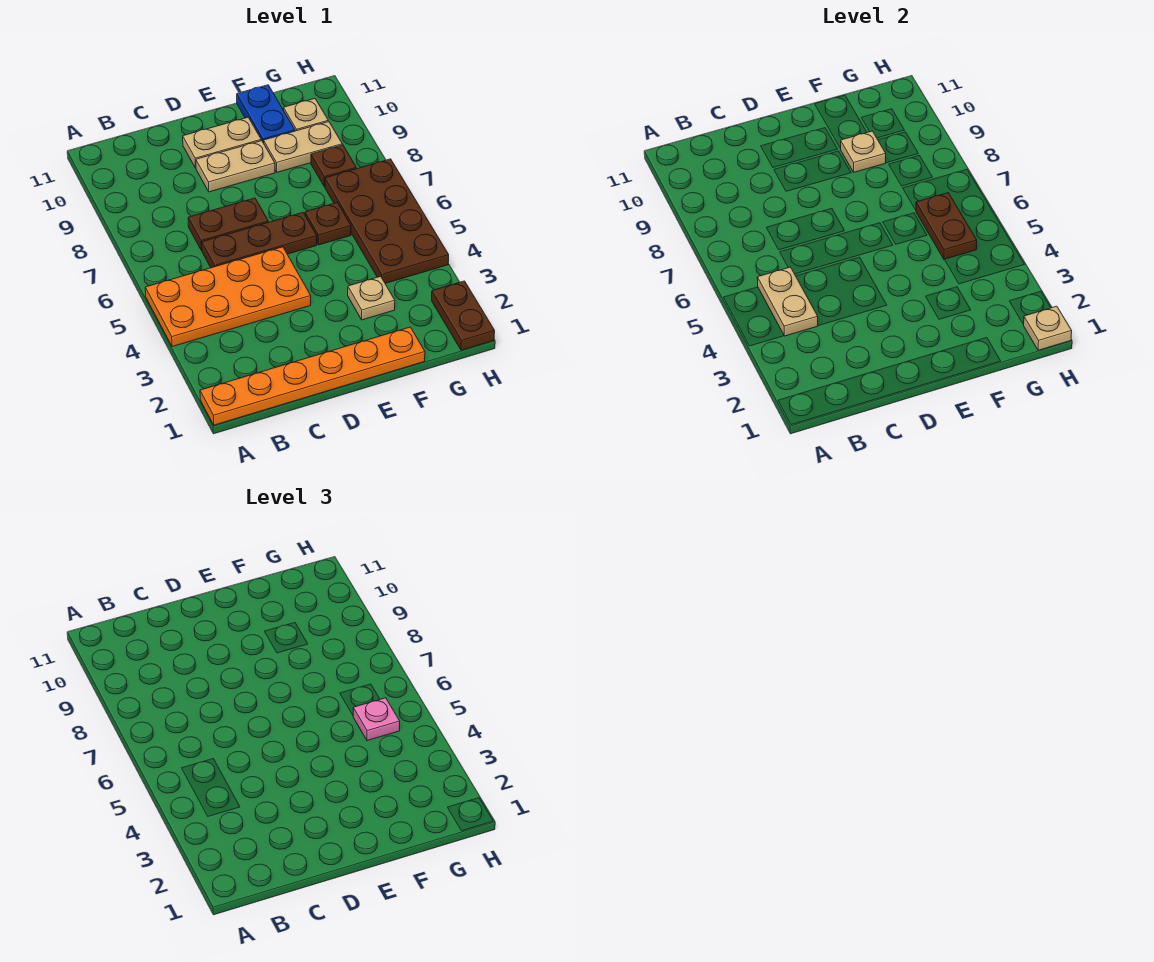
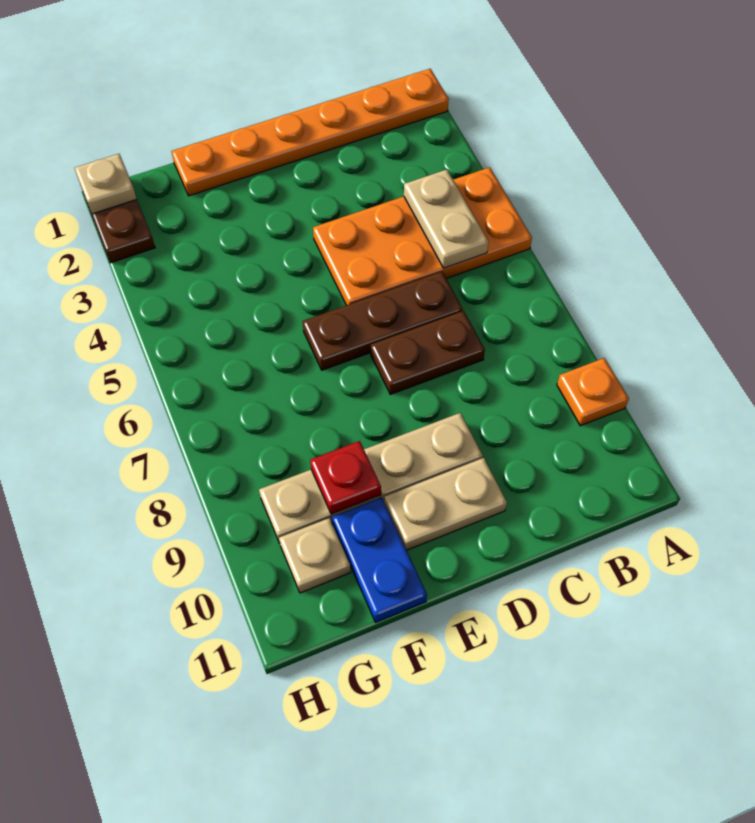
none -> orange plate A9 level 1
tan plate F3 level 1 -> none
brown plate F6 level 1 -> none
tan plate F9 level 2 -> red plate F9 level 2
brown plate G4:H7 level 1 -> none
brown plate G5:G6 level 2 -> none
pink plate G5 level 3 -> none
brown plate G8 level 1 -> none

